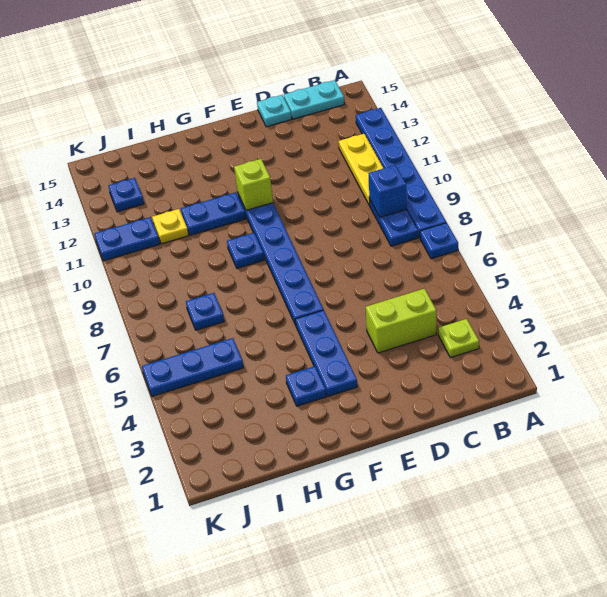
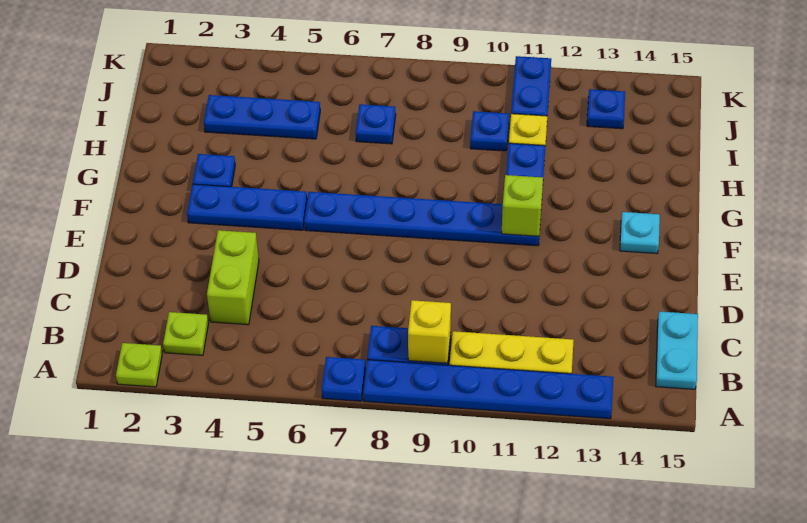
none -> lime plate A2 level 1
blue brick B9 level 2 -> yellow brick B9 level 2
cyan plate D15 level 1 -> cyan plate F14 level 1
blue plate G9 level 1 -> blue plate I10 level 1
blue plate I5:K5 level 1 -> blue plate I3:I5 level 1

